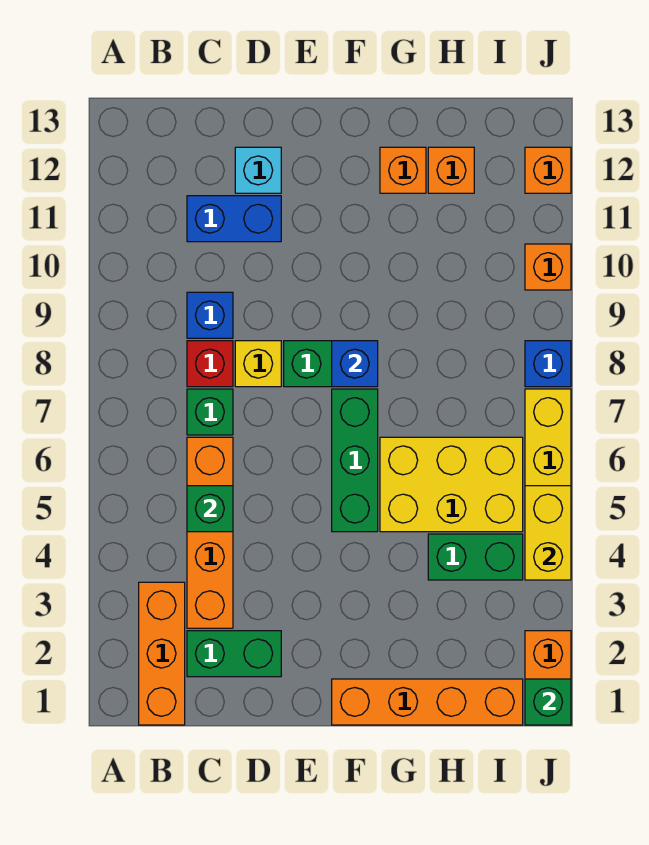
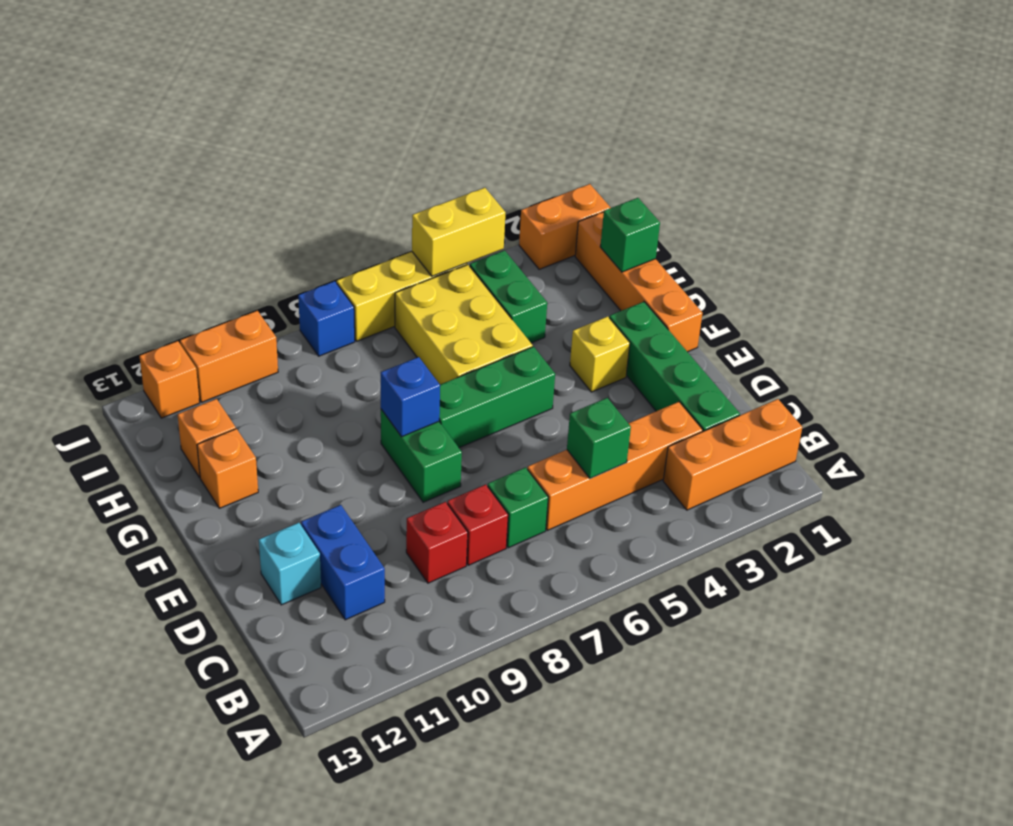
green brick C2:D2 level 1 -> green brick C2:F2 level 1
blue brick C9 level 1 -> red brick C9 level 1
yellow brick D8 level 1 -> yellow brick F3 level 1
green brick J1 level 2 -> green brick H1 level 2
orange brick J10 level 1 -> orange brick J10:J11 level 1

